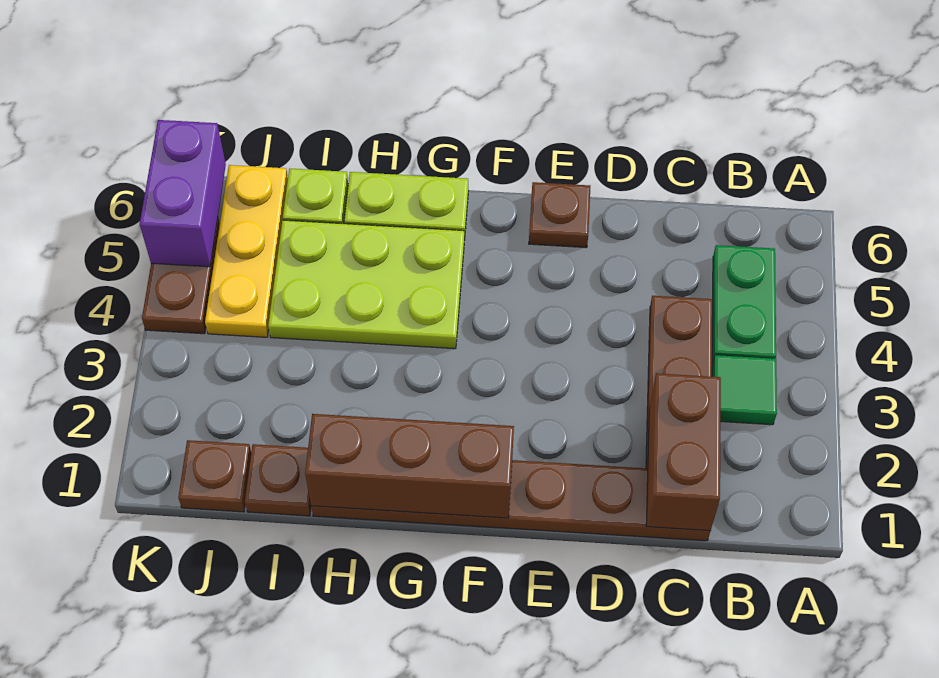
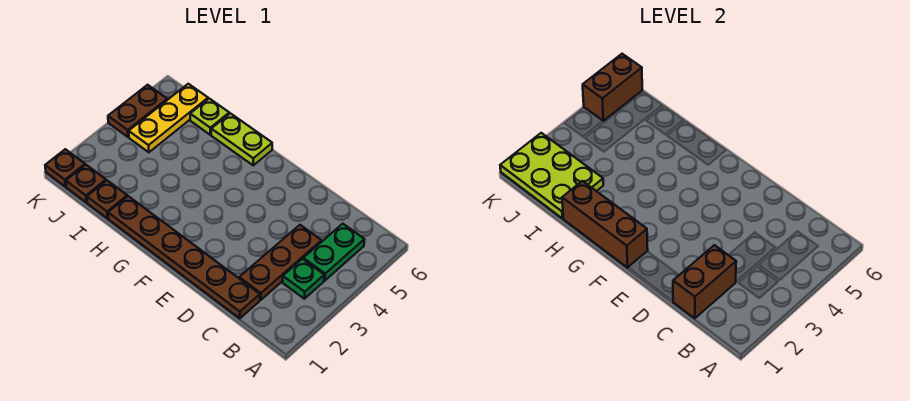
green tile B3 level 1 -> green plate B3 level 1
brown plate E6 level 1 -> brown plate K1 level 1
lime plate G4:I5 level 1 -> lime plate I1:K2 level 2
purple brick K5:K6 level 2 -> brown brick K5:K6 level 2

